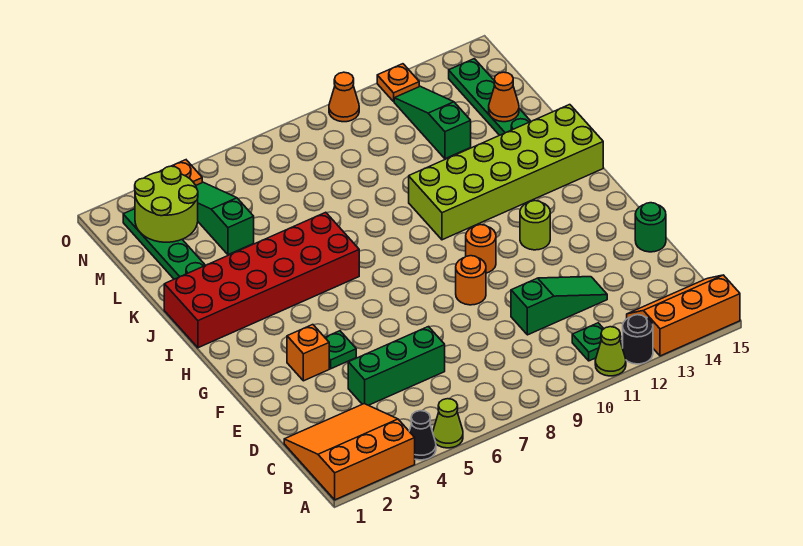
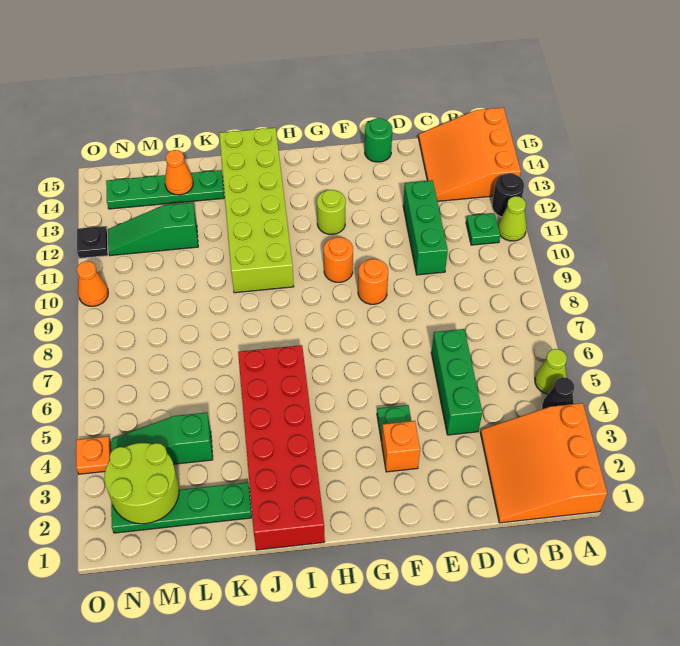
orange slope A13:B15 level 1 top A -> orange slope A13:C15 level 1 top A
green slope D10:D12 level 1 top 10 -> green brick D10:D12 level 1
orange plate O12 level 1 -> black plate O12 level 1

